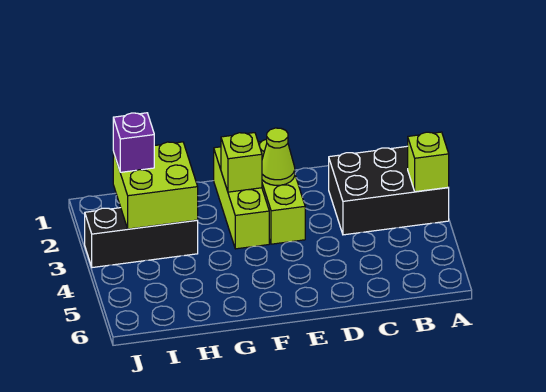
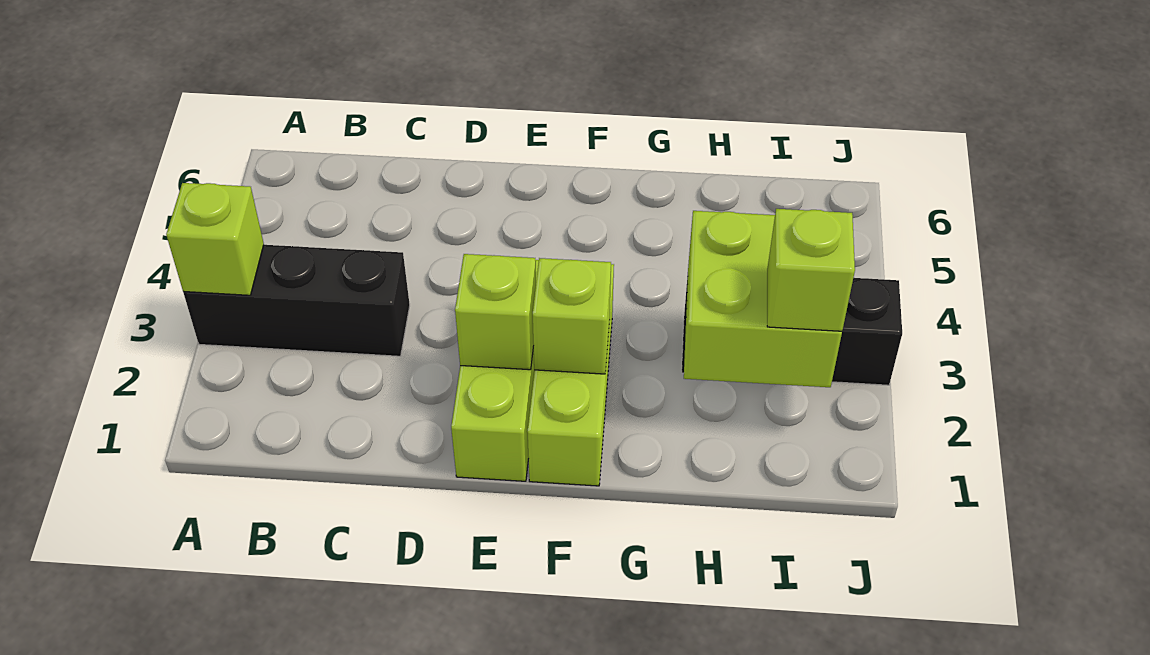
black brick A2:C3 level 1 -> black brick A3:C3 level 1
lime cone E2 level 2 -> lime brick E2 level 2
purple brick I2 level 3 -> lime brick I2 level 3

